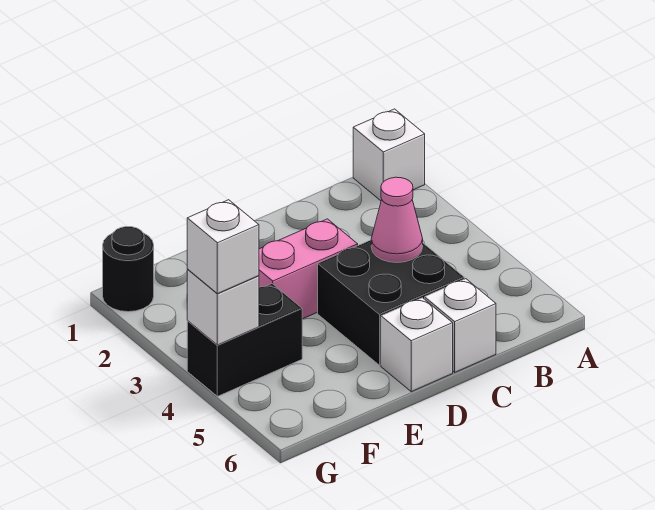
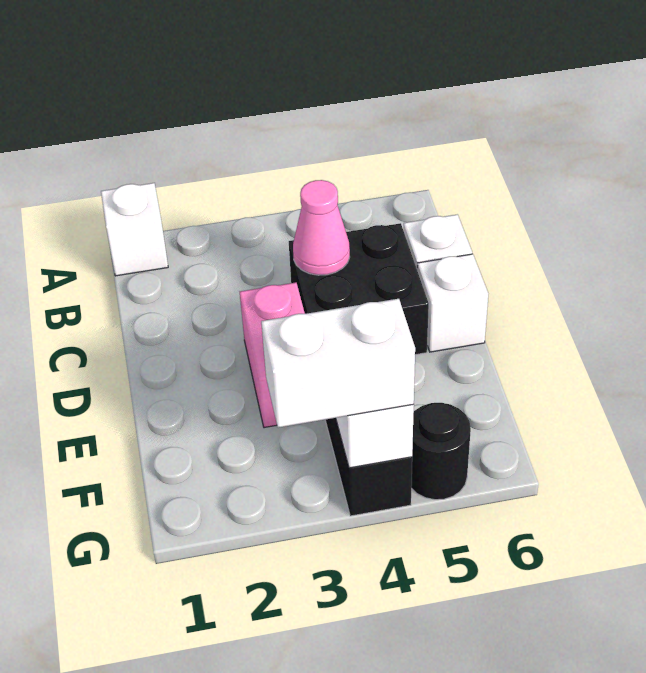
black round brick G1 level 1 -> black round brick G5 level 1
white brick G4 level 3 -> white brick G3:G4 level 3

